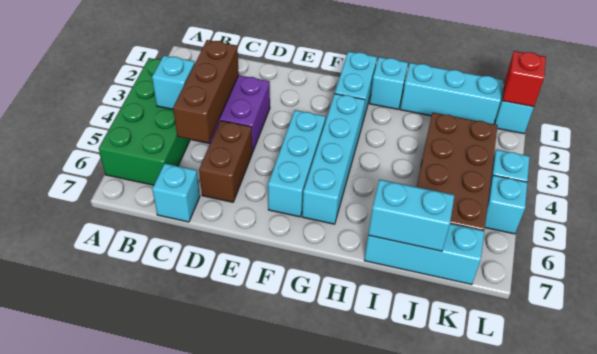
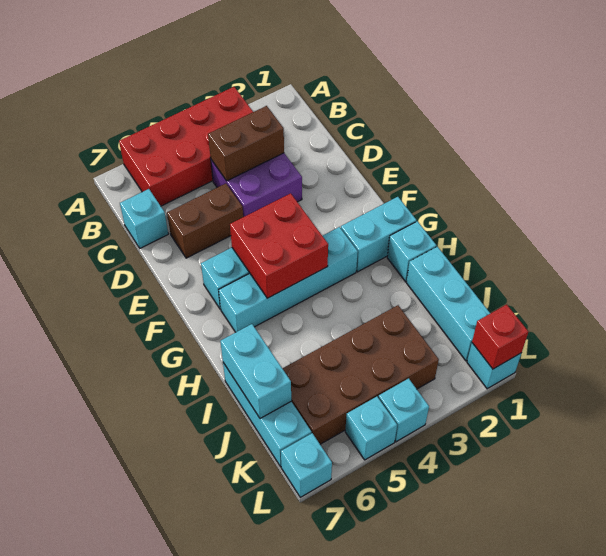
green brick A3:B6 level 1 -> red brick A3:B6 level 1
cyan brick B4 level 2 -> cyan brick L7 level 1
brown brick C3:C5 level 2 -> brown brick C3:C4 level 2
none -> red brick F4:G5 level 2

